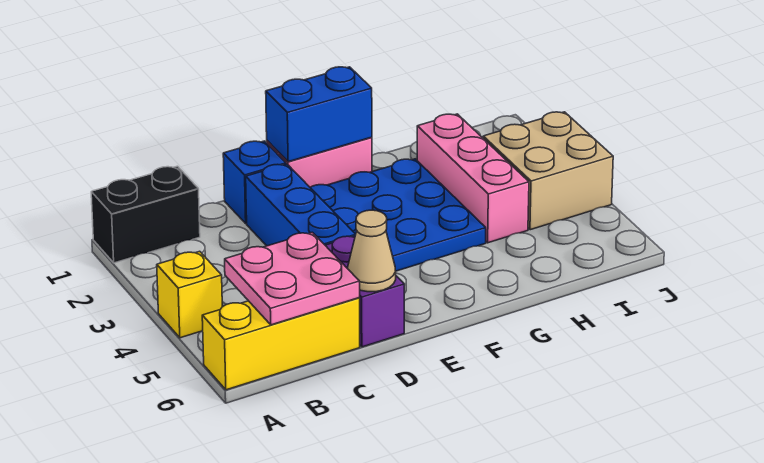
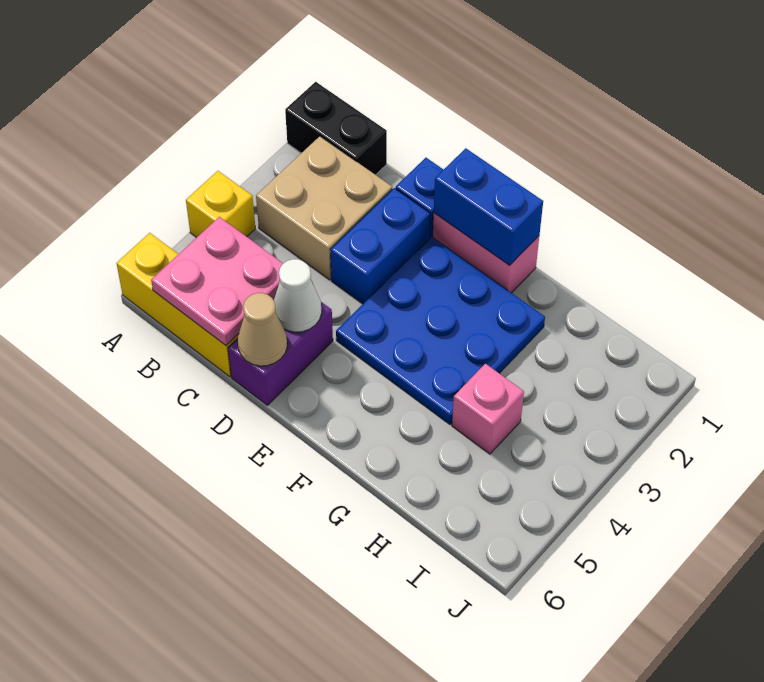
blue brick D2:D4 level 1 -> blue brick D2:D3 level 1
none -> white cone D5 level 2
pink brick H2:H4 level 1 -> pink brick H4 level 1
tan brick I3:J4 level 1 -> tan brick B2:C3 level 1

